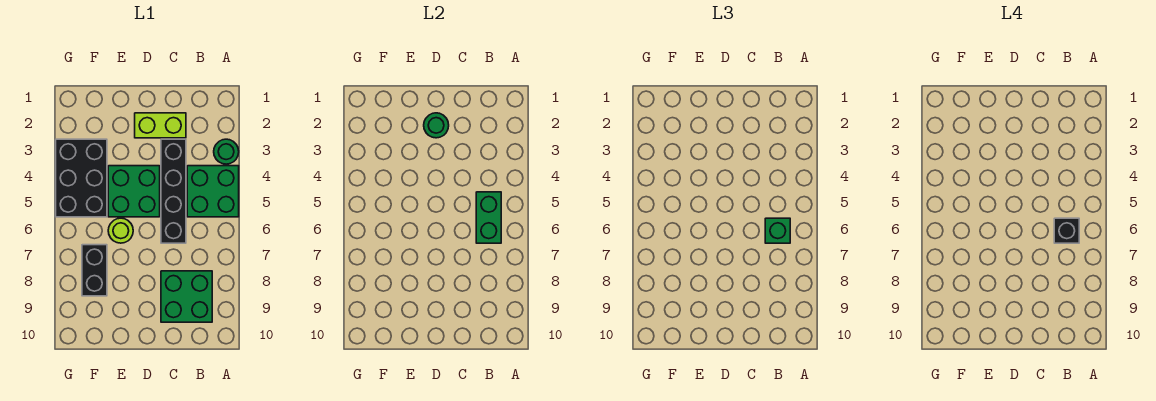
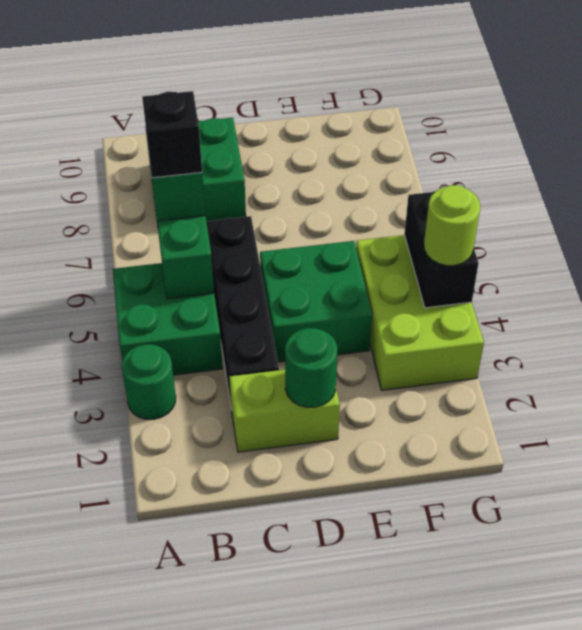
lime round brick E6 level 1 -> lime round brick G4 level 3
black brick F3:G5 level 1 -> lime brick F3:G5 level 1
black brick F7:F8 level 1 -> black brick G4:G5 level 2

